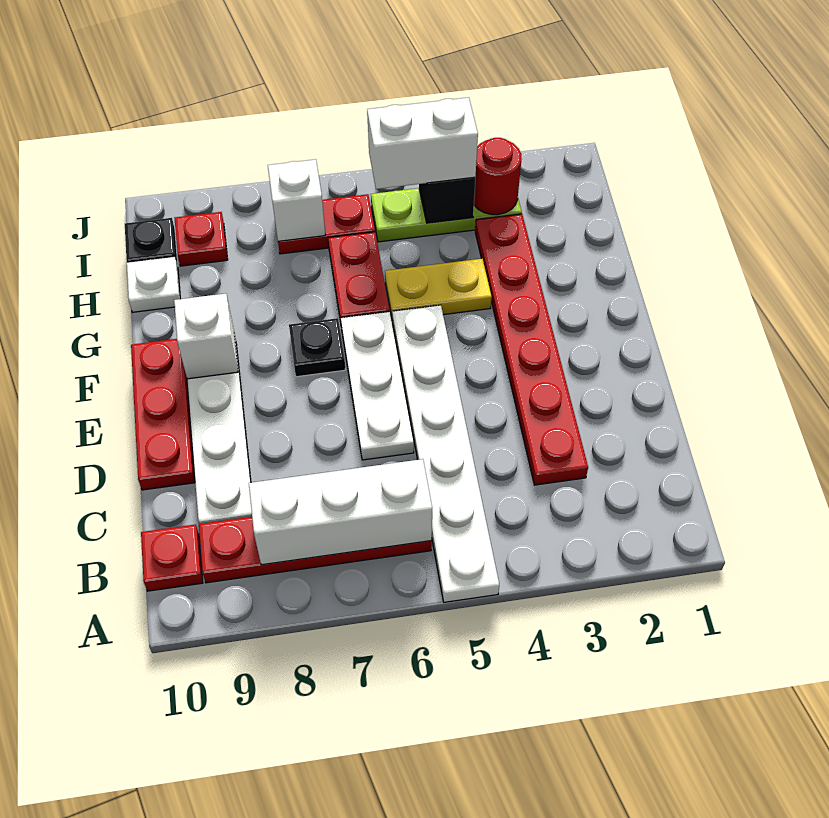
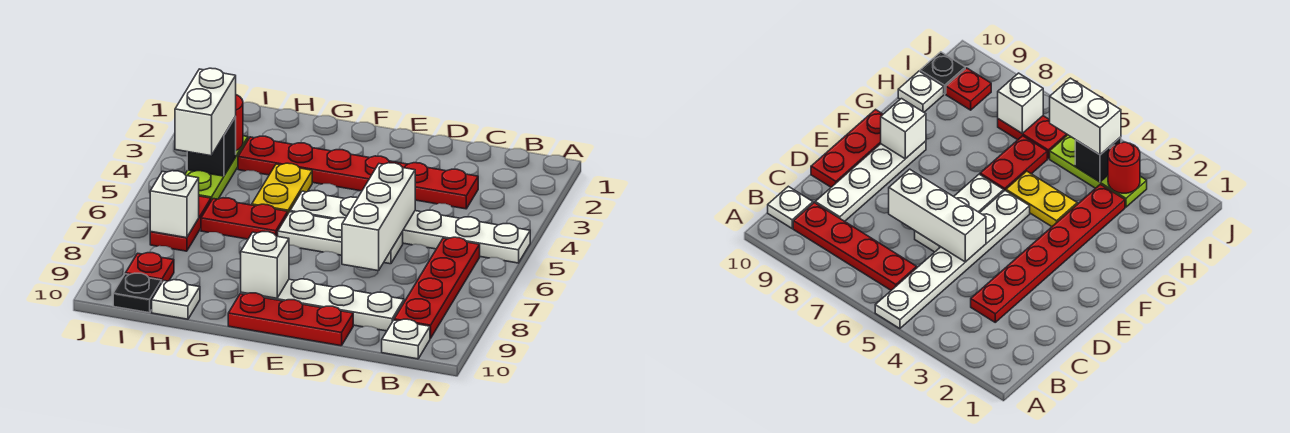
white brick B6:B8 level 2 -> white brick D5:D7 level 2
red plate B10 level 1 -> white plate B10 level 1
black plate F7 level 1 -> none

